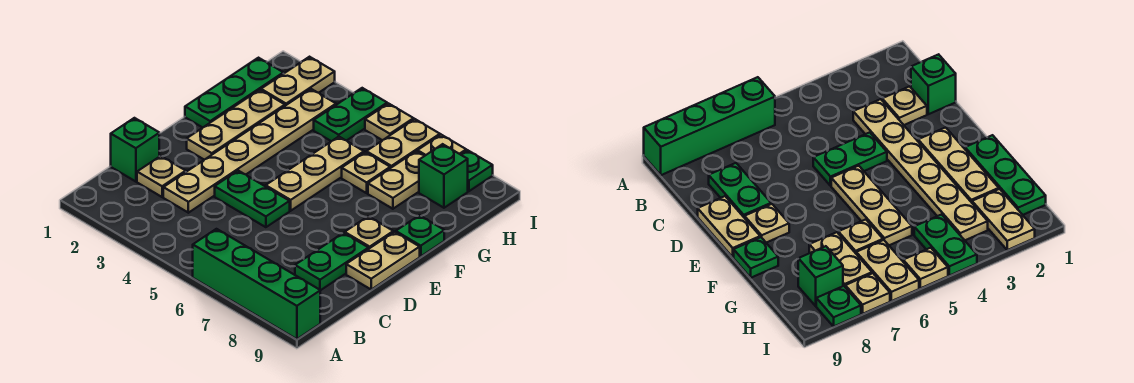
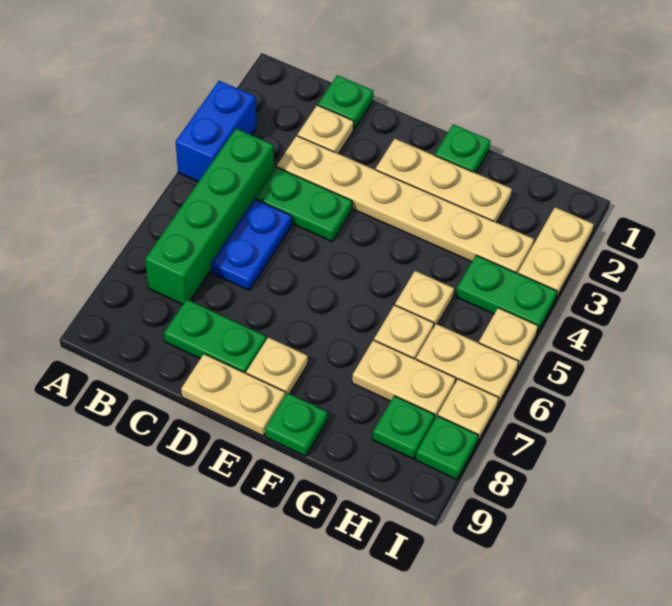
none -> blue brick A3:A4 level 1
green brick A6:A9 level 1 -> green brick B4:B7 level 1
green brick C1 level 1 -> green plate C1 level 1
none -> blue plate C5:C6 level 1
green plate D4:D5 level 1 -> green plate C4:D4 level 1
tan plate E5:G5 level 1 -> tan plate G5 level 1
green plate F1:H1 level 1 -> green plate F1 level 1
tan plate H2:I2 level 1 -> tan plate I2:I3 level 1
green brick H8 level 1 -> green plate H8 level 1

